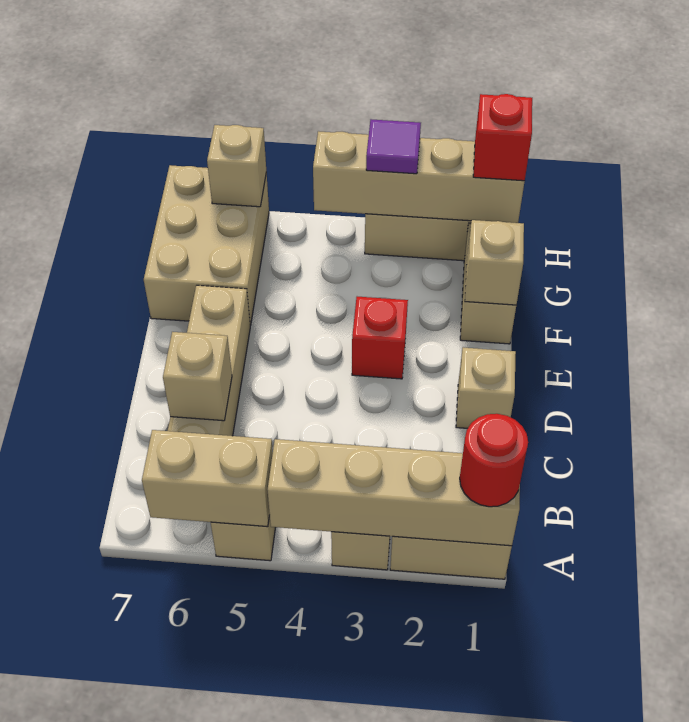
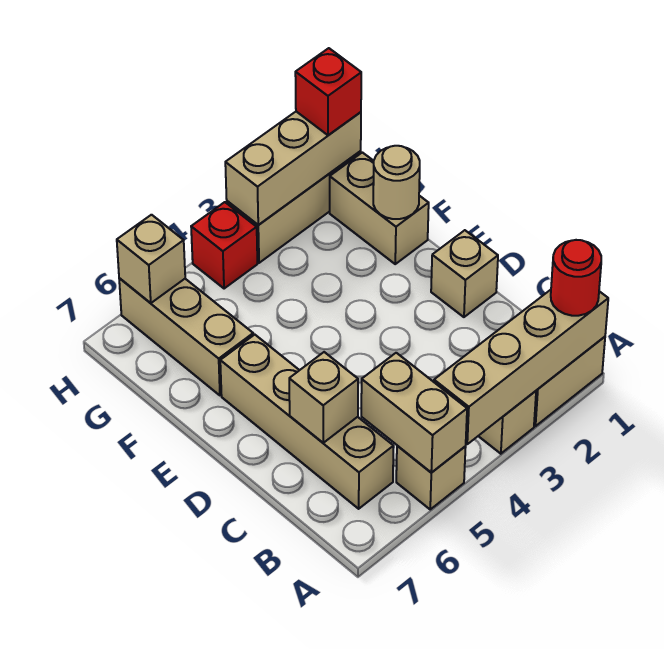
tan brick A5:A6 level 2 -> tan brick A5:B5 level 2
red brick E3 level 1 -> red brick H4 level 1
tan brick F1 level 2 -> tan round brick F1 level 2
tan brick F6:H7 level 1 -> tan brick F6:H6 level 1
tan brick H1:H4 level 2 -> tan brick H1:H3 level 2
purple tile H3 level 3 -> none

